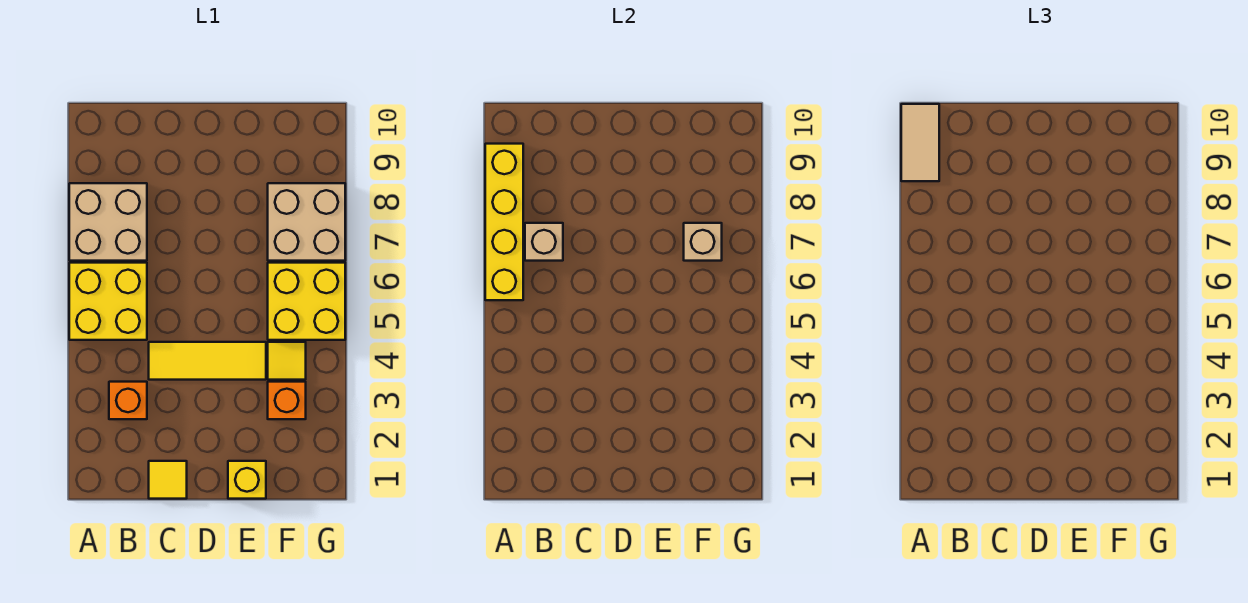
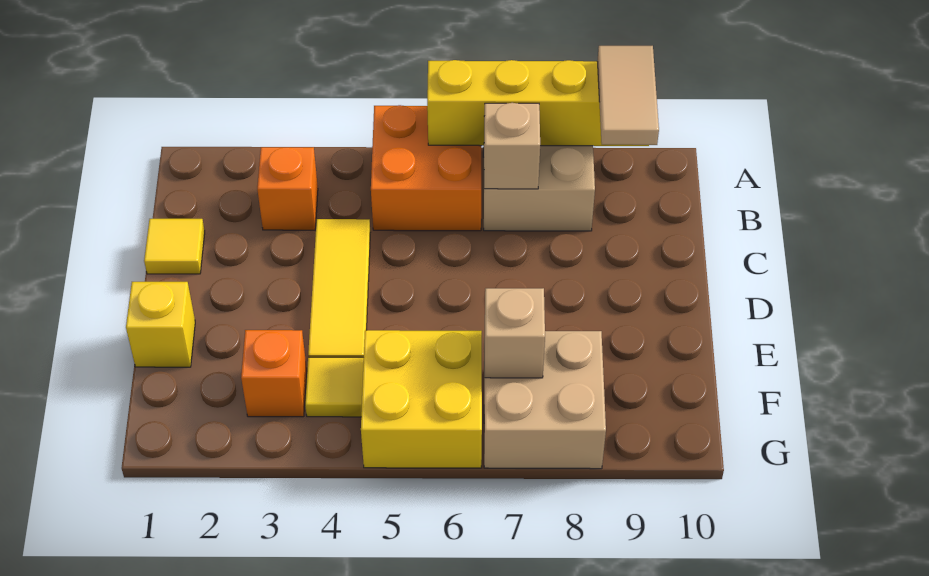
yellow brick A5:B6 level 1 -> orange brick A5:B6 level 1
tan tile A9:A10 level 3 -> tan tile A9:B9 level 3

